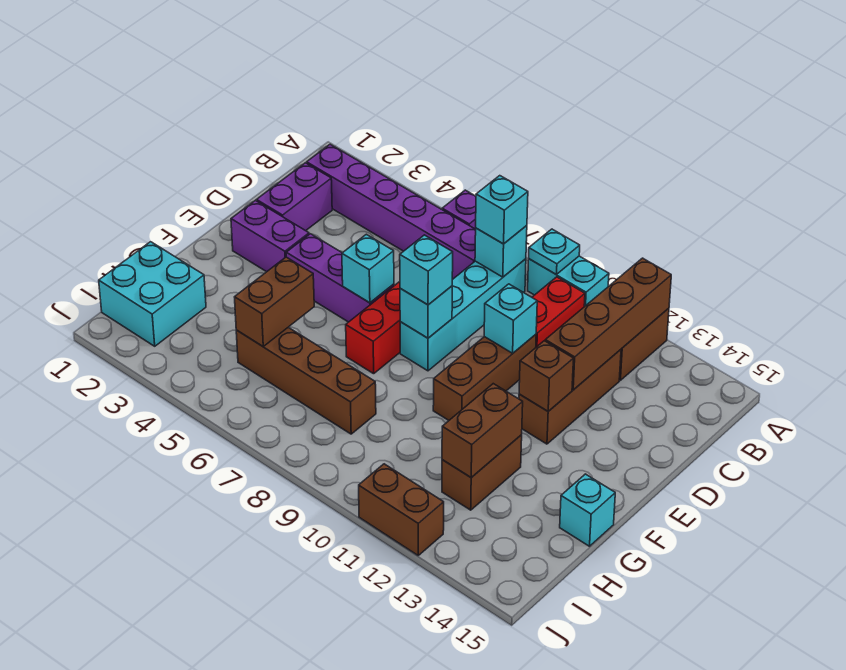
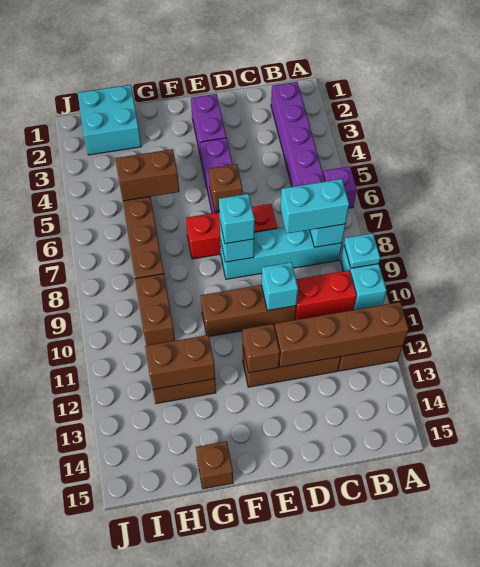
cyan brick B8 level 3 -> cyan brick B8:C8 level 3
purple brick C2:D2 level 1 -> none
cyan brick E6 level 2 -> brown brick E6 level 2
cyan brick G15 level 1 -> brown brick G15 level 1
brown brick J11:J12 level 1 -> brown brick H9:H10 level 1

